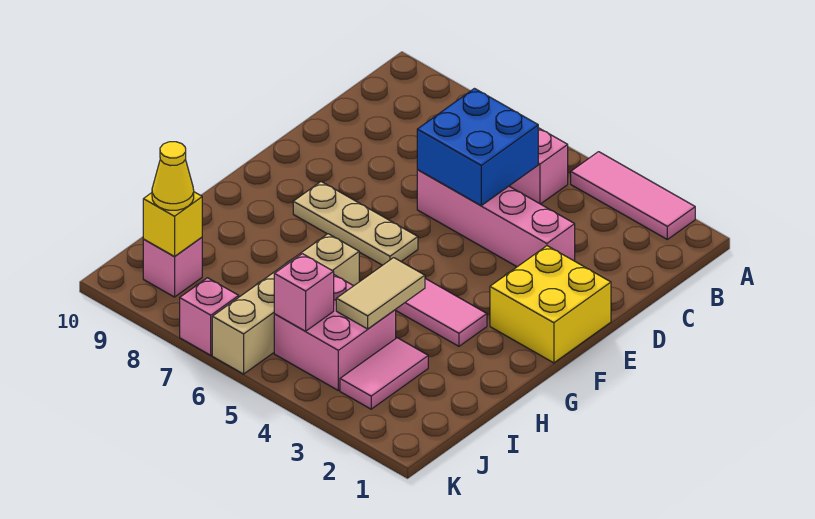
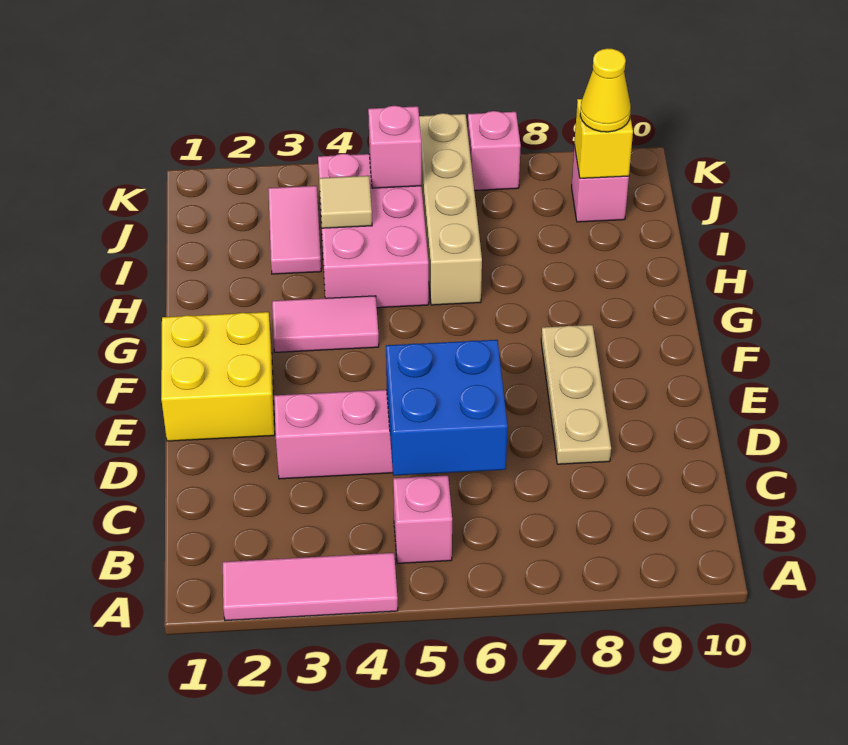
tan plate F6:F8 level 1 -> tan plate D8:F8 level 1
tan tile H4:I4 level 2 -> tan tile I4 level 2
pink brick I4:J5 level 1 -> pink brick H4:J5 level 1

